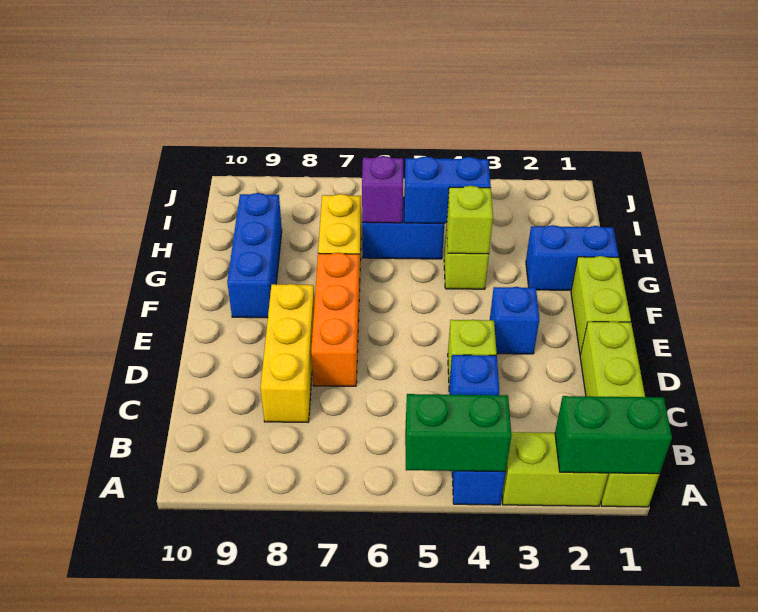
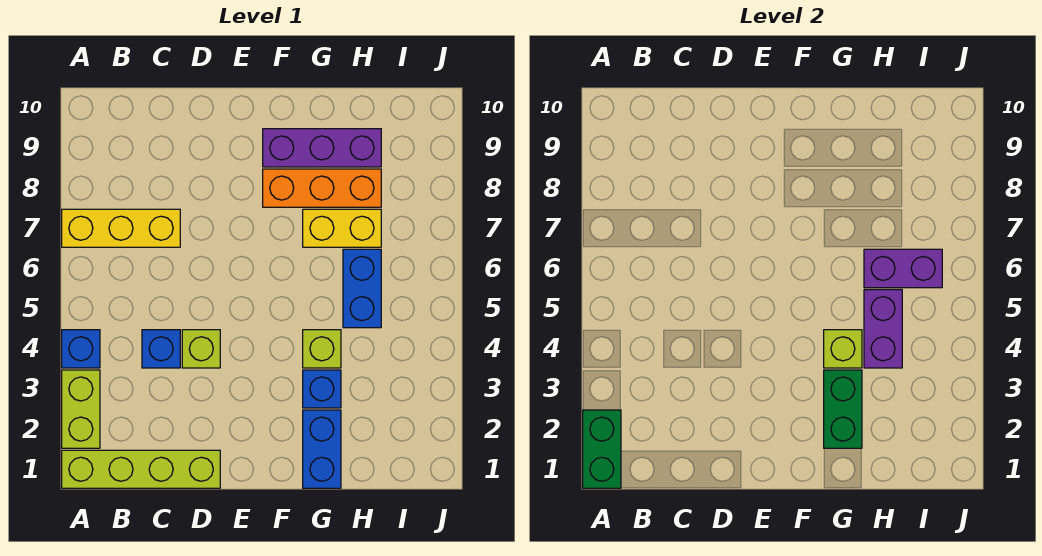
green brick A4:A5 level 2 -> green brick G2:G3 level 2
yellow brick C8:E8 level 1 -> yellow brick A7:C7 level 1
orange brick D7:F7 level 1 -> orange brick F8:H8 level 1
lime brick E1:F1 level 1 -> none
blue brick E3 level 1 -> blue brick G3 level 1
blue brick F9:H9 level 1 -> purple brick F9:H9 level 1
blue brick H4:H5 level 2 -> purple brick H4:H5 level 2
purple brick H6 level 2 -> purple brick H6:I6 level 2

